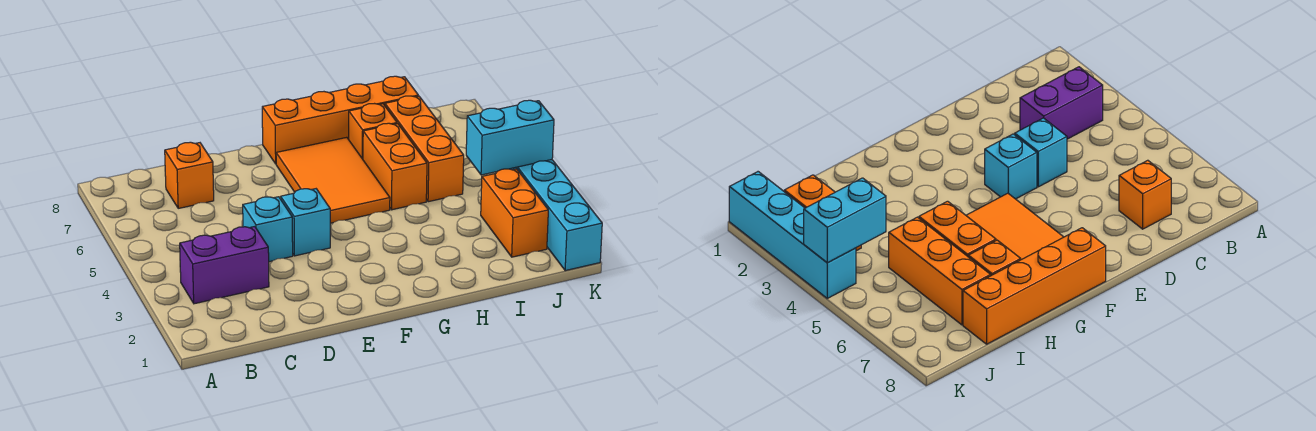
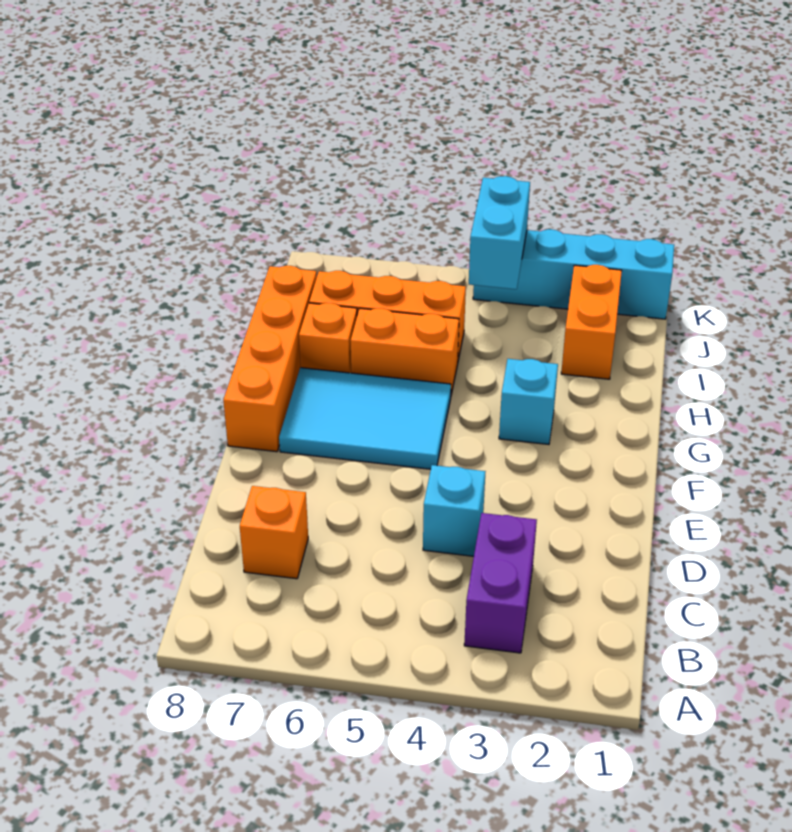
cyan brick E4 level 1 -> cyan brick G3 level 1
orange tile F5:G7 level 1 -> cyan tile F5:G7 level 1
orange brick J2:J3 level 1 -> orange brick I2:J2 level 1

